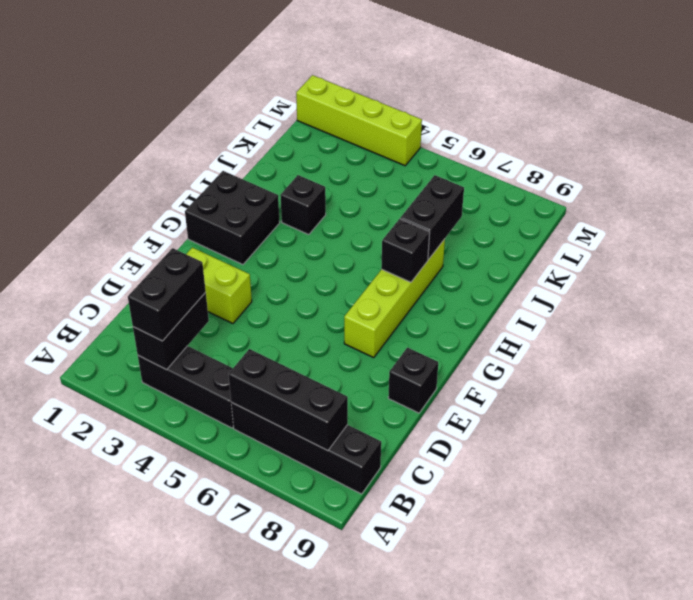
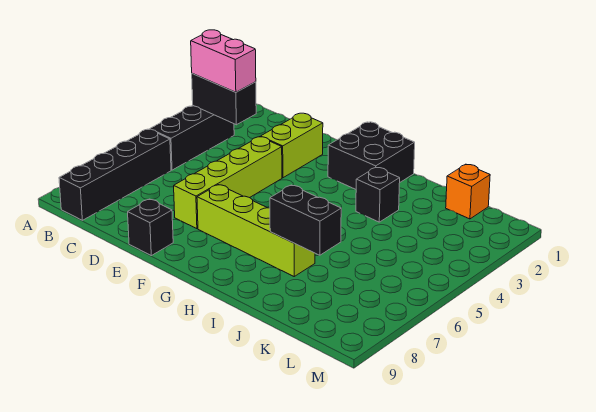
black brick B3:C3 level 3 -> pink brick B3:C3 level 3
black brick B6:B8 level 2 -> none
black brick H7 level 2 -> none
none -> orange brick K1 level 1
lime brick M1:M4 level 1 -> lime brick E4:E7 level 1

